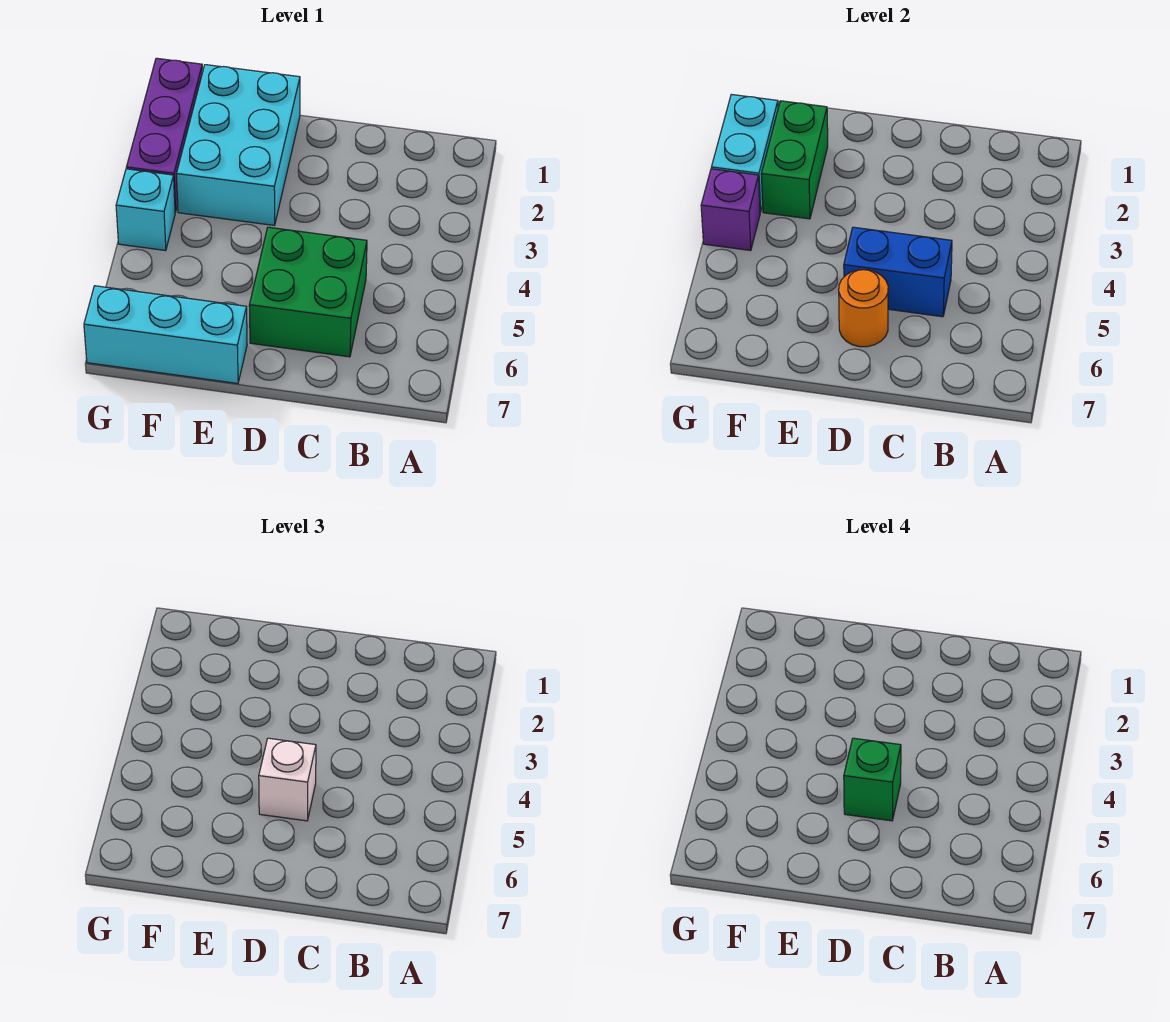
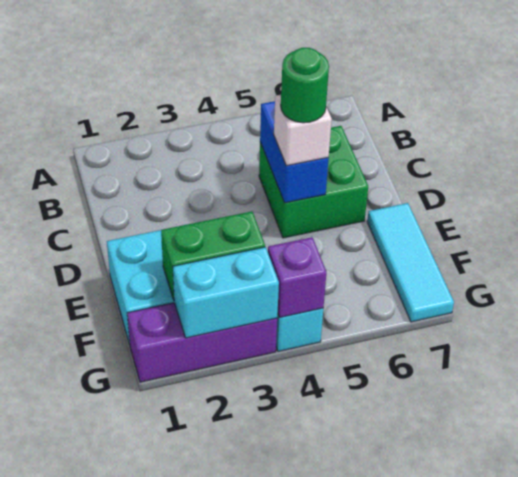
green brick D5 level 4 -> green round brick D5 level 4
orange round brick D6 level 2 -> none
cyan brick E7:G7 level 1 -> cyan tile E7:G7 level 1

